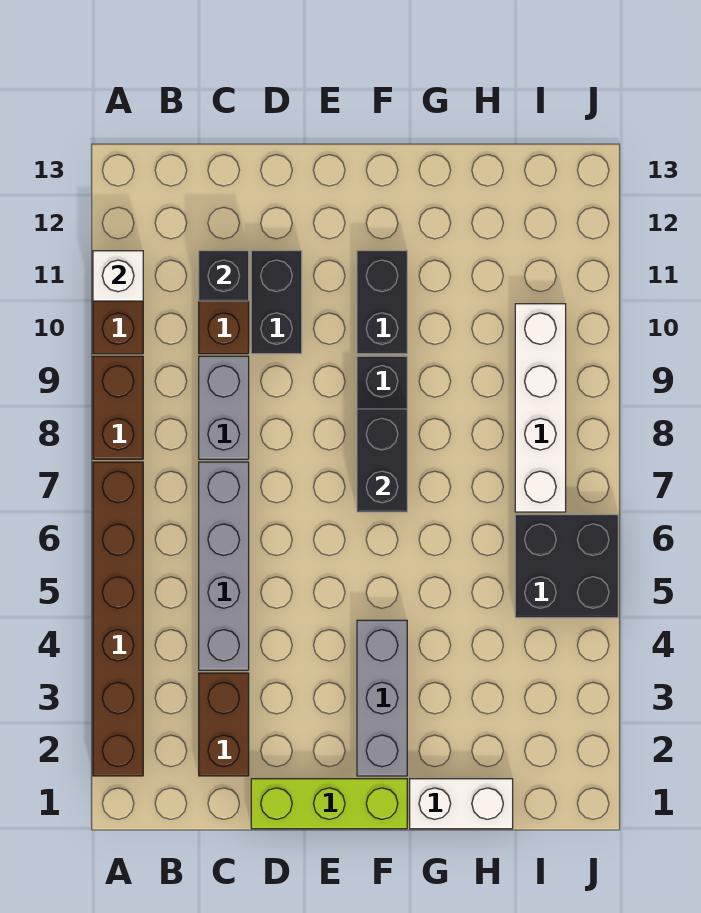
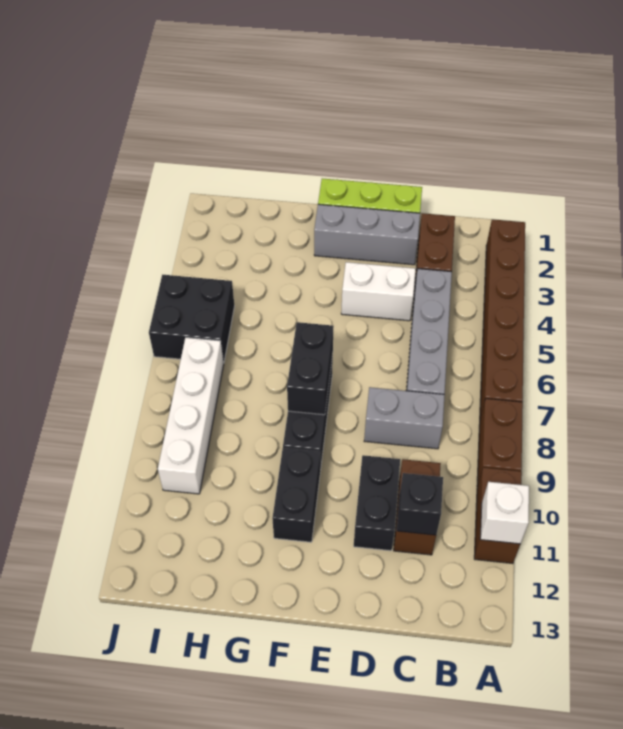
grey brick C8:C9 level 1 -> grey brick C8:D8 level 1
grey brick F2:F4 level 1 -> grey brick D2:F2 level 1
white brick G1:H1 level 1 -> white brick D4:E4 level 1

